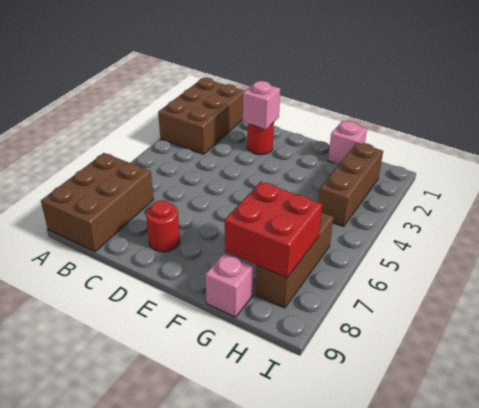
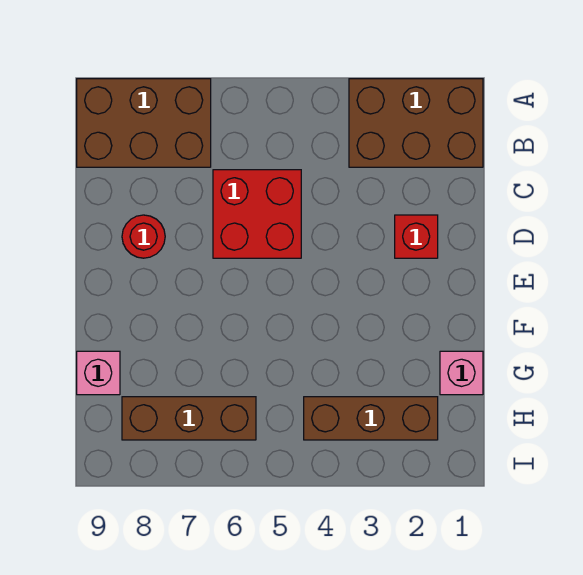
red round brick D2 level 1 -> red brick D2 level 1
pink brick D2 level 2 -> none
red brick G7:H8 level 2 -> red brick C5:D6 level 1

